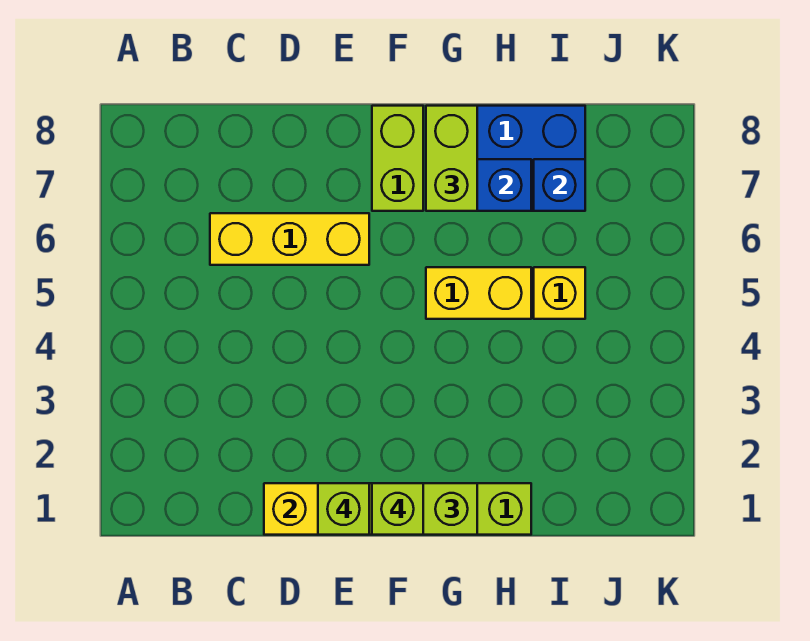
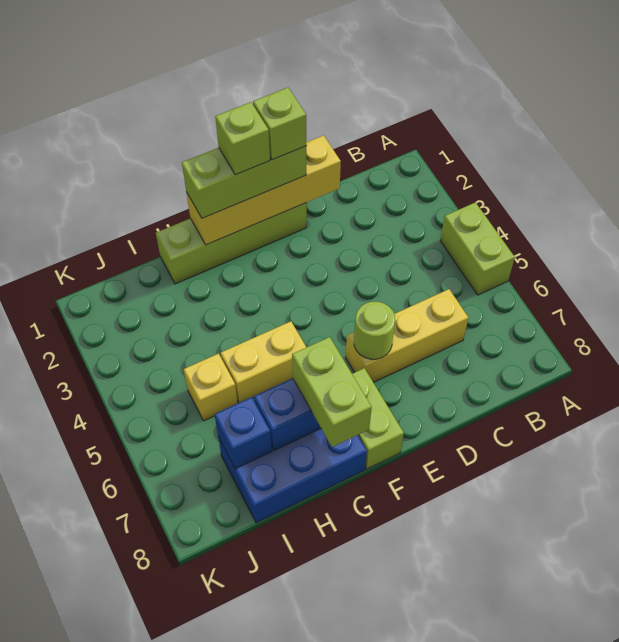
none -> lime brick A4:A5 level 1
none -> lime round brick E6 level 2

